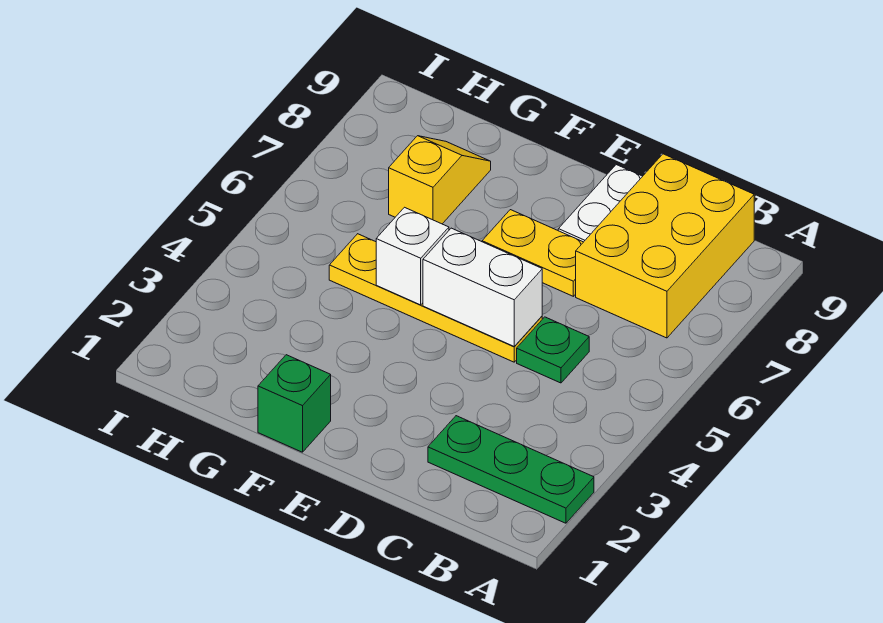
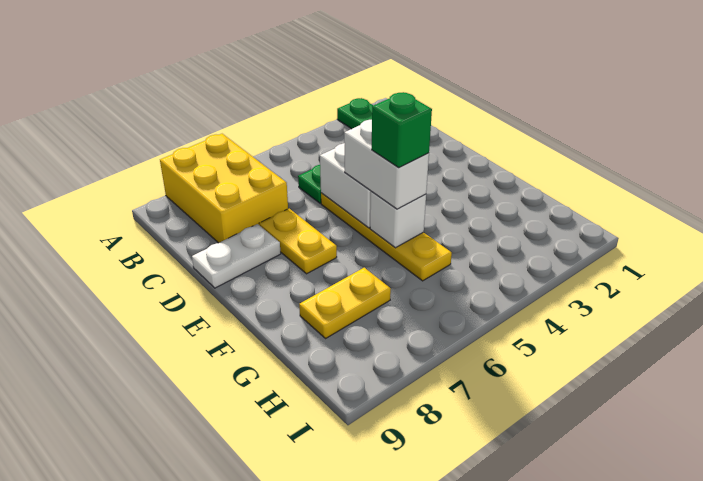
yellow brick B7:C9 level 1 -> yellow brick A7:C8 level 1
none -> white brick E5:F5 level 3
green brick F1 level 1 -> green brick F5 level 4
yellow slope G7:G8 level 1 top 7 -> yellow plate G7:G8 level 1

